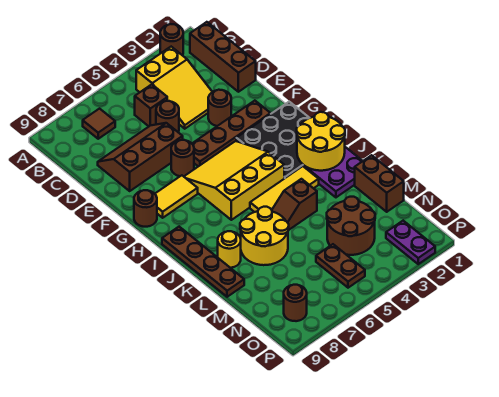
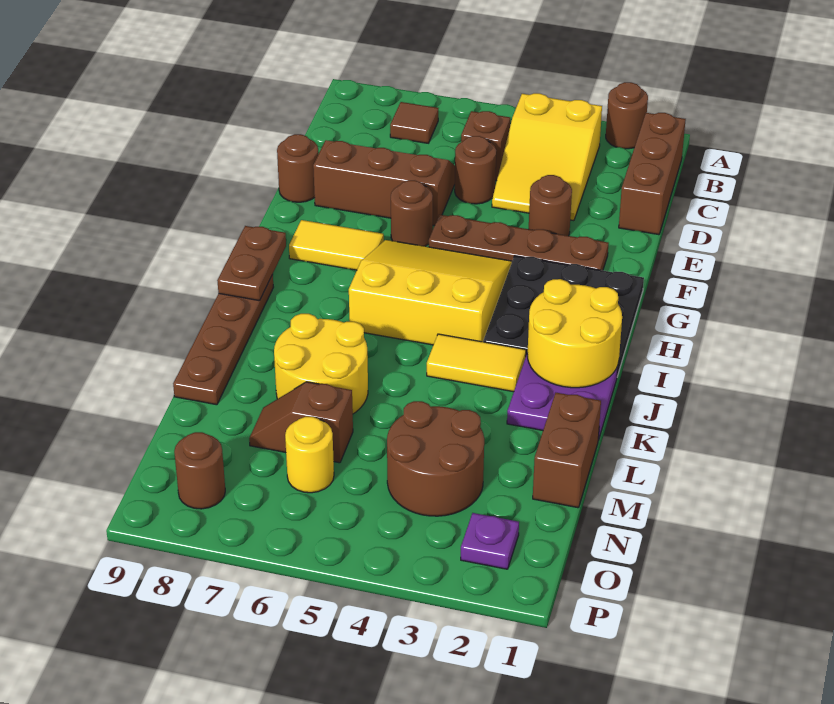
brown round brick G9 level 1 -> brown round brick E9 level 1
yellow tile J3:J5 level 1 -> yellow tile J3:J4 level 1
brown slope K4:K5 level 1 top 4 -> brown slope M6:M7 level 1 top 6
yellow round brick K8 level 1 -> yellow round brick N6 level 1
brown plate N5:O5 level 1 -> brown plate H9:I9 level 2
purple plate O2:P2 level 1 -> purple plate O2 level 1

